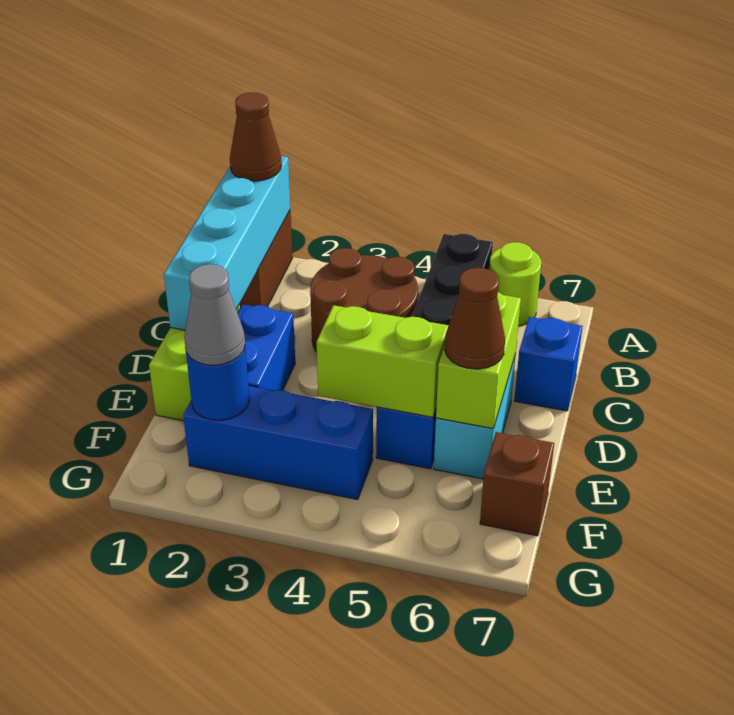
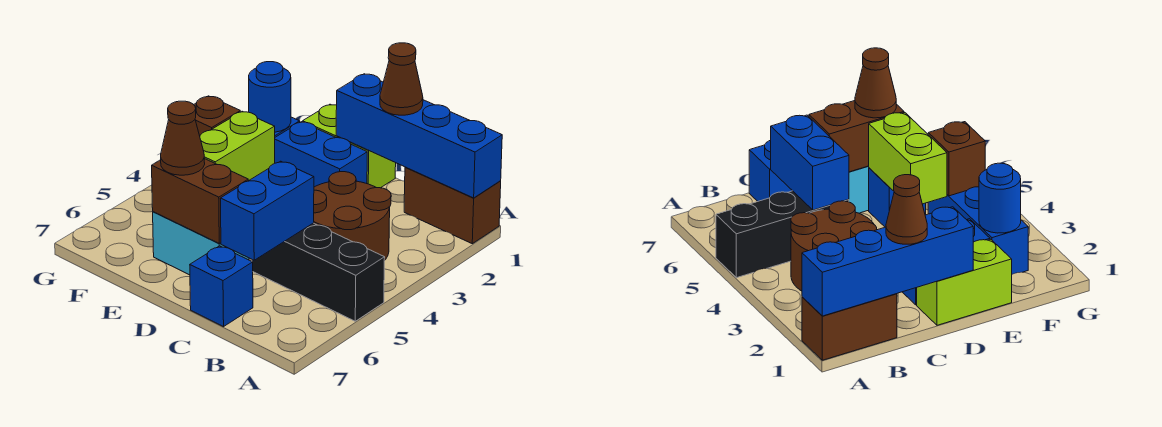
cyan brick A1:D1 level 2 -> blue brick A1:D1 level 2
brown cone A1 level 3 -> brown cone C1 level 3
lime round brick A6 level 1 -> none
none -> blue brick C5:C6 level 2
lime brick D6:E6 level 2 -> brown brick D6:E6 level 2
grey cone F2 level 3 -> none
brown brick F7 level 1 -> brown brick F4 level 2

